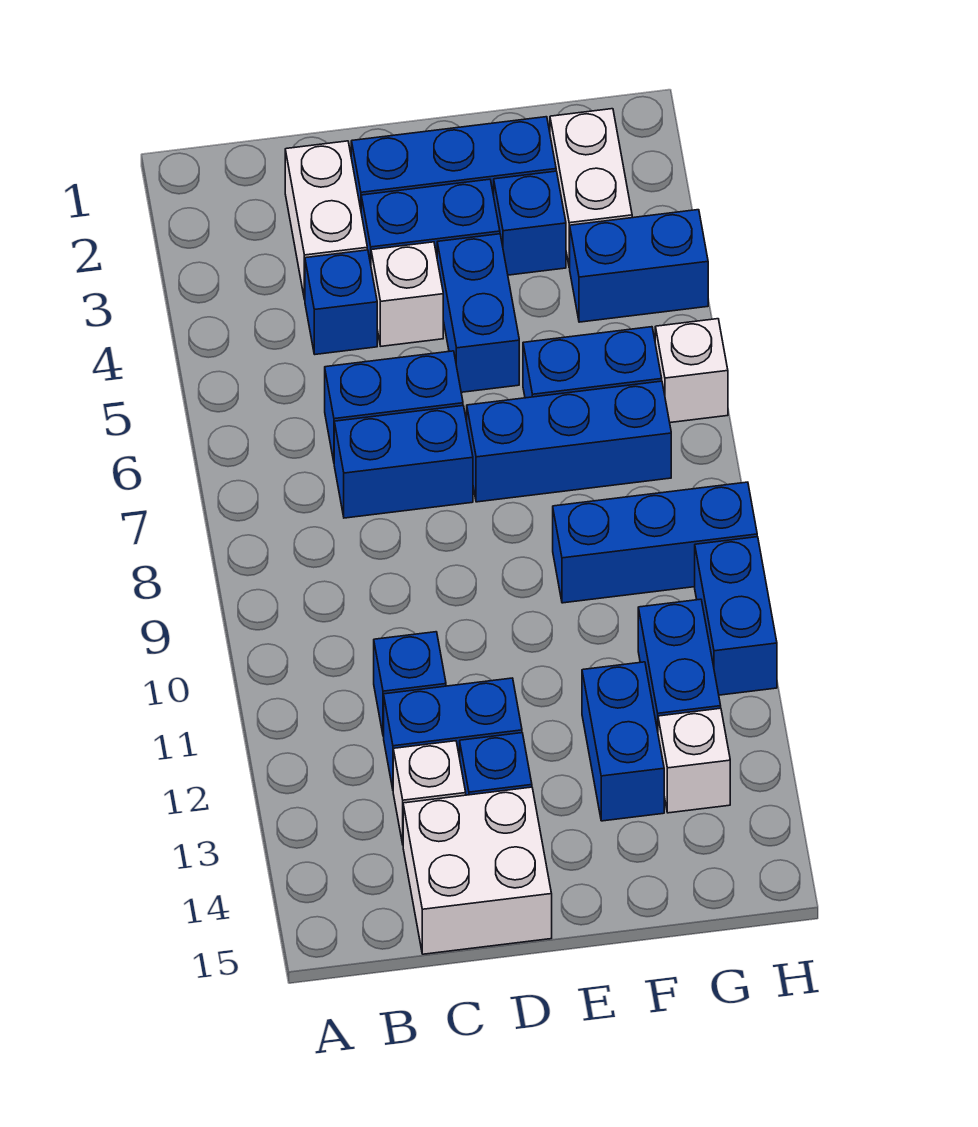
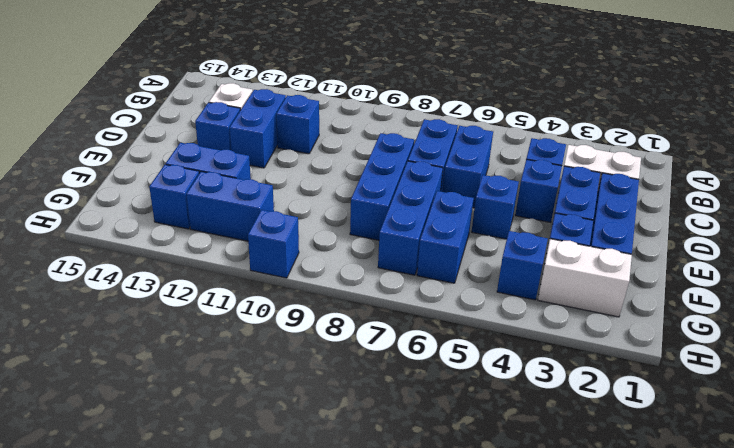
white brick C14:D15 level 1 -> none
white brick D4 level 1 -> blue brick D4 level 1
blue brick E4:E5 level 1 -> blue brick E5 level 1
blue brick F9:H9 level 1 -> blue brick D8:F8 level 1
blue brick G4:H4 level 1 -> blue brick G4 level 1
white brick G13 level 1 -> blue brick G13 level 1
white brick H6 level 1 -> none
blue brick H10:H11 level 1 -> blue brick H10 level 1

